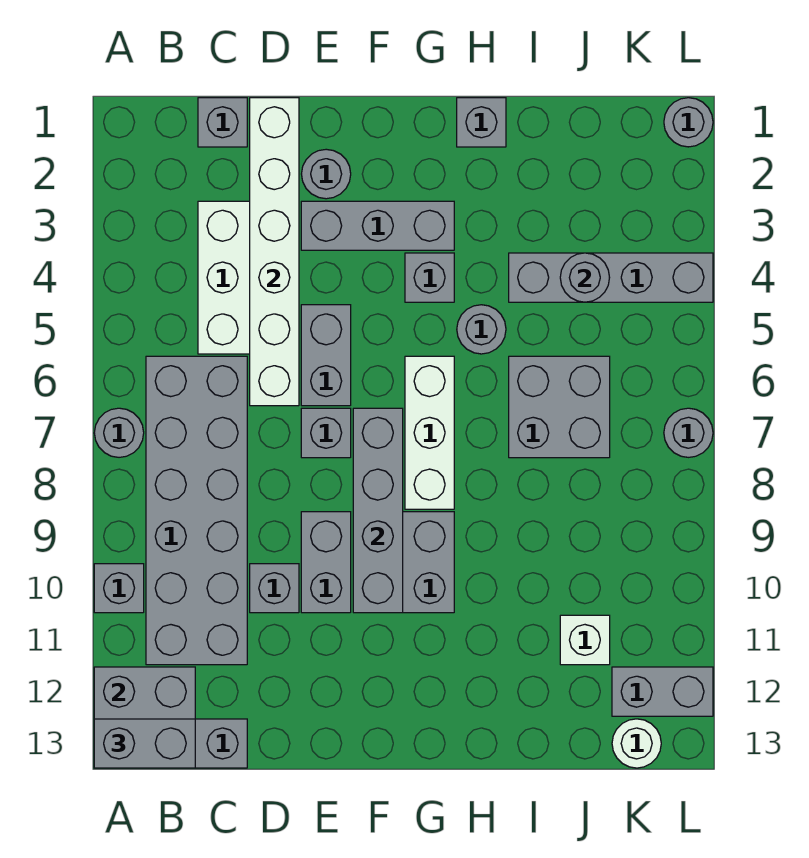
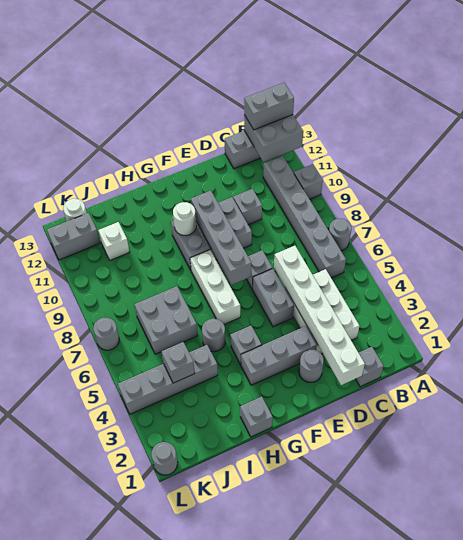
grey brick B6:C11 level 1 -> grey brick B6:B11 level 1
none -> white round brick G10 level 2
grey round brick J4 level 2 -> grey brick J4 level 2

